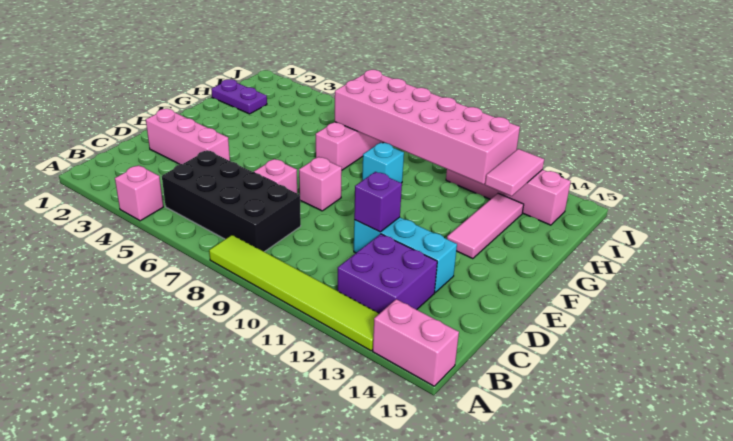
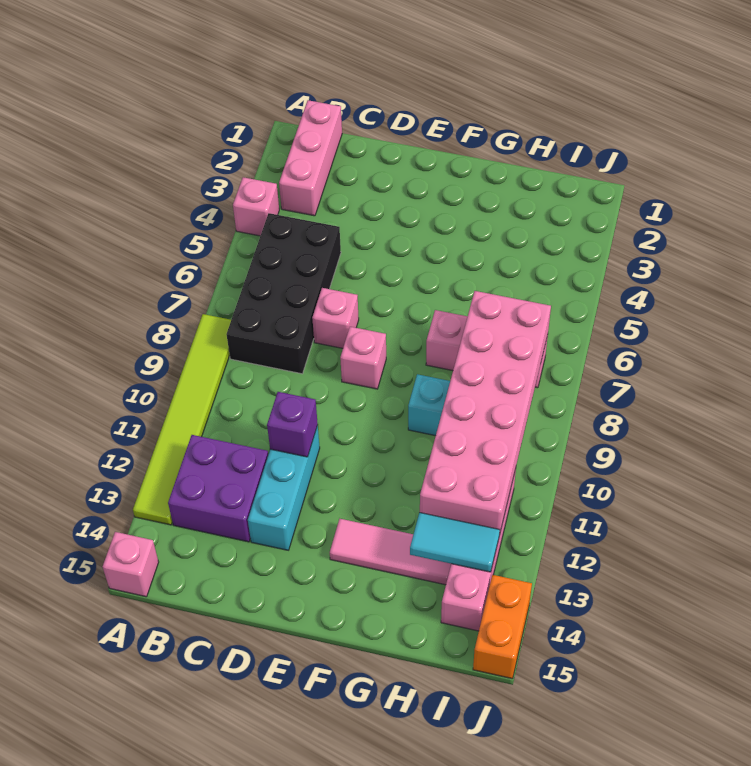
pink brick A14:A15 level 1 -> pink brick A15 level 1
pink brick D2:D4 level 1 -> pink brick B1:B3 level 1
purple plate H1:H2 level 1 -> none
pink tile H13:I13 level 2 -> cyan tile H13:I13 level 2
none -> orange brick J14:J15 level 1

